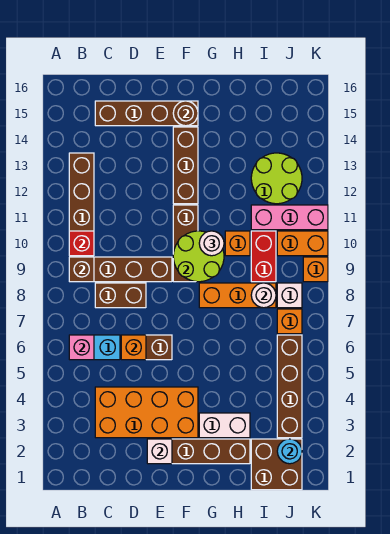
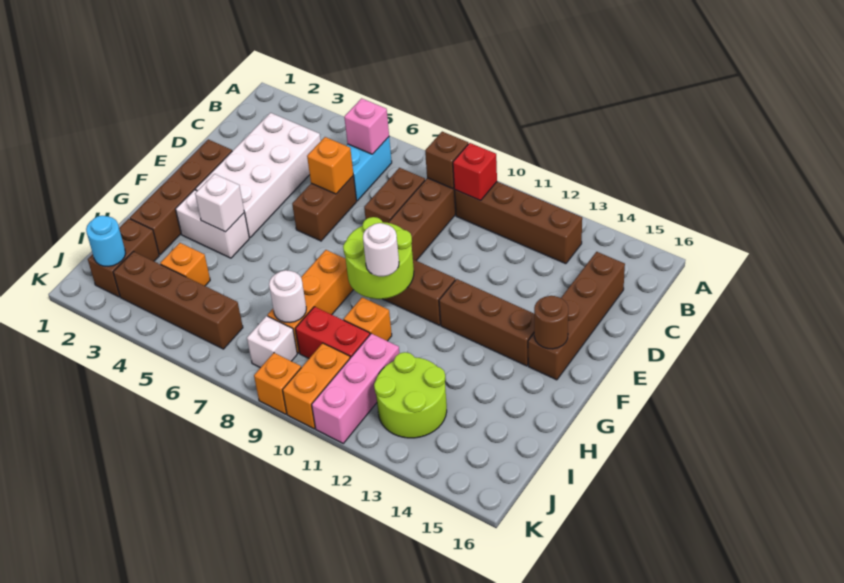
orange brick C3:F4 level 1 -> white brick C3:F4 level 1
white brick E2 level 2 -> white brick G4 level 2
white brick G3:H3 level 1 -> white brick G3:G4 level 1
brown brick I1:J2 level 1 -> brown brick I2:J2 level 1
orange brick J7 level 1 -> orange brick I4 level 1

